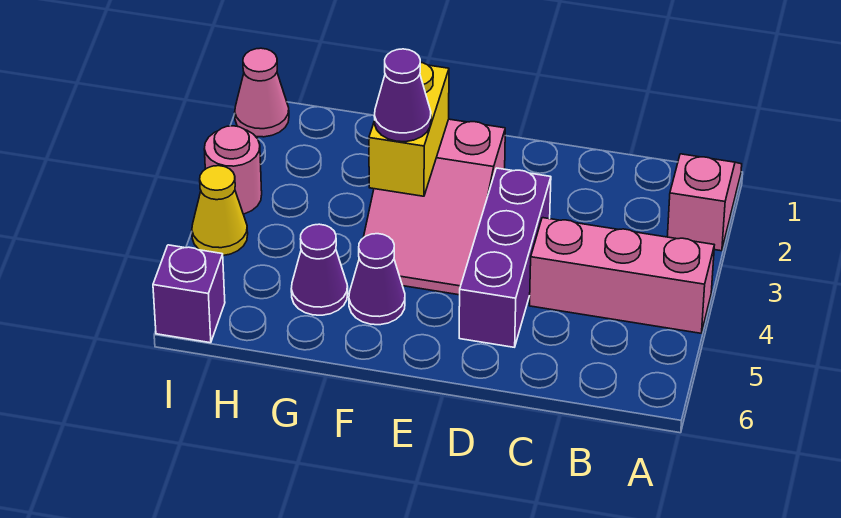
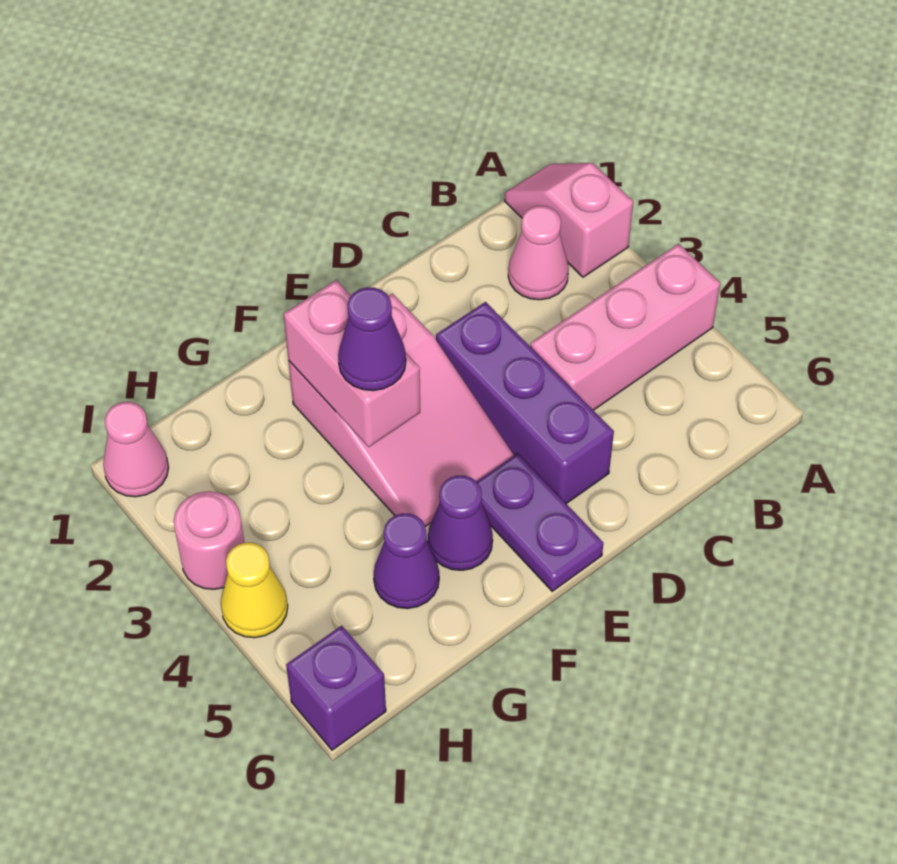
none -> pink cone B2 level 1
none -> purple plate E5:E6 level 1
yellow brick F2:F3 level 2 -> pink brick F2:F3 level 2

